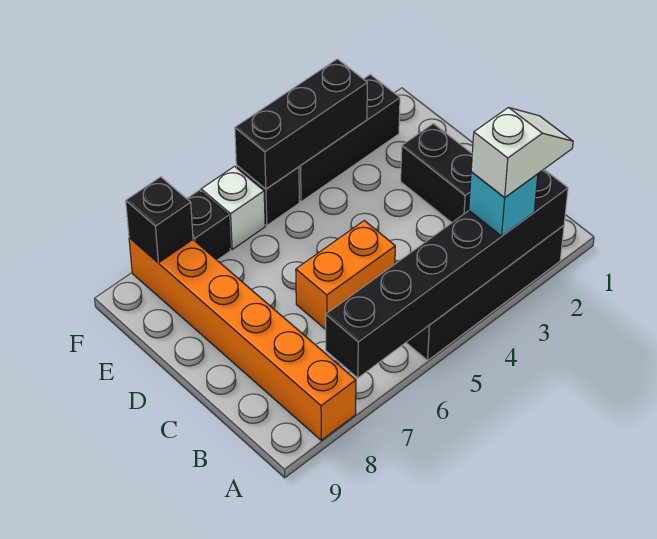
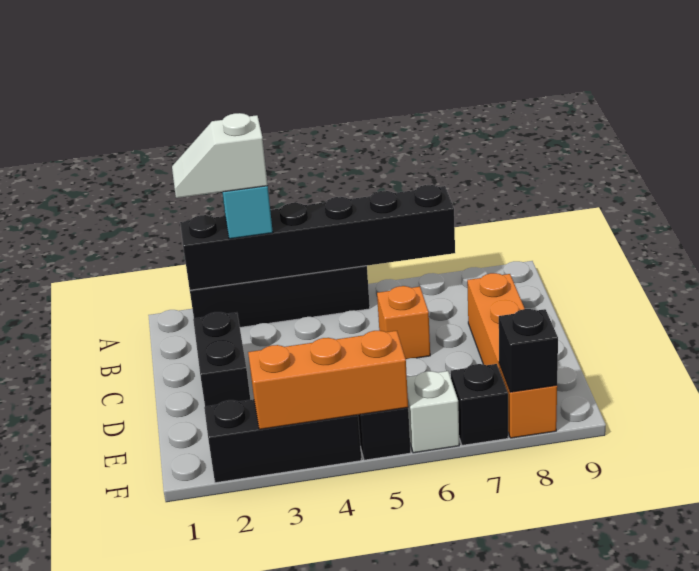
orange brick A8:F8 level 1 -> orange brick C8:F8 level 1
orange brick C5:C6 level 1 -> orange brick C6 level 1
black brick F3:F5 level 2 -> orange brick F3:F5 level 2

